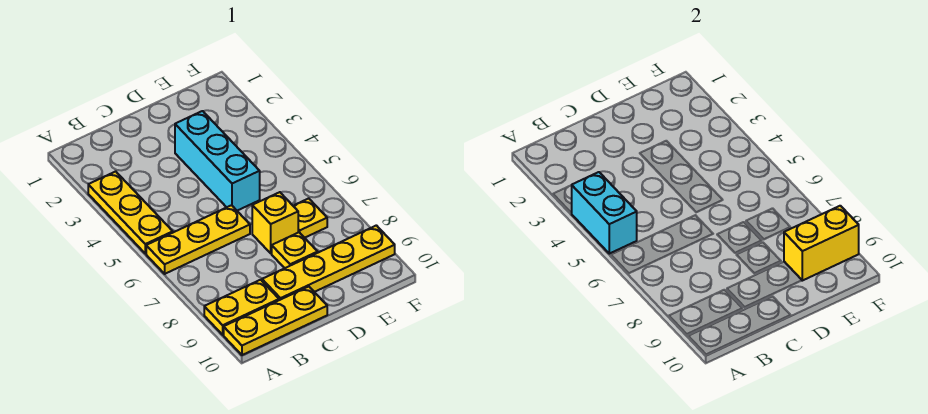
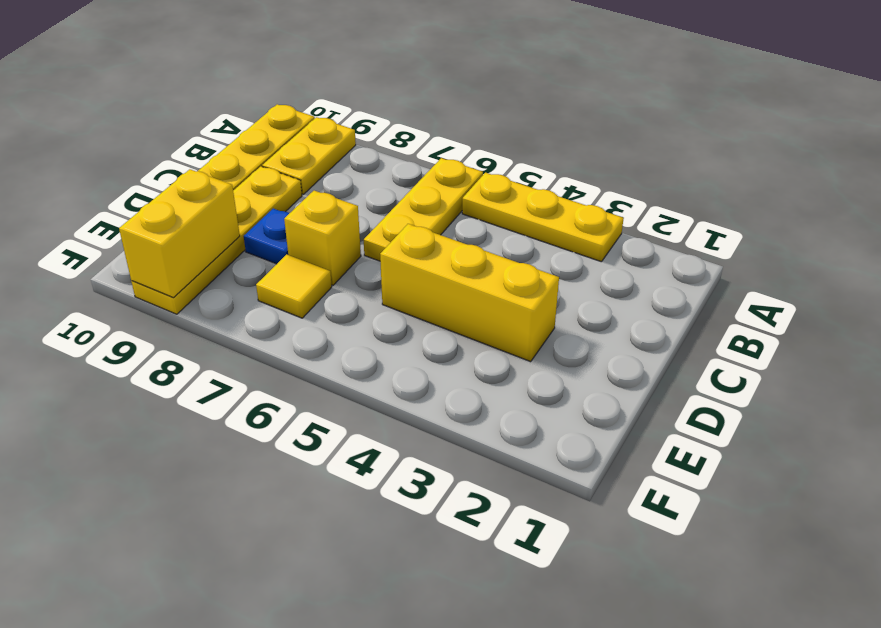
cyan brick A4:A5 level 2 -> none
cyan brick D3:D5 level 1 -> yellow brick D3:D5 level 1
yellow plate D8 level 1 -> blue plate D8 level 1
yellow plate E7 level 1 -> yellow tile E7 level 1

